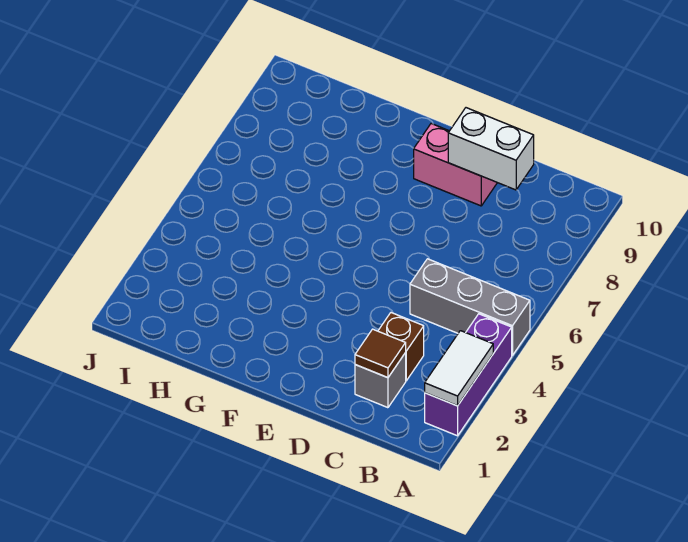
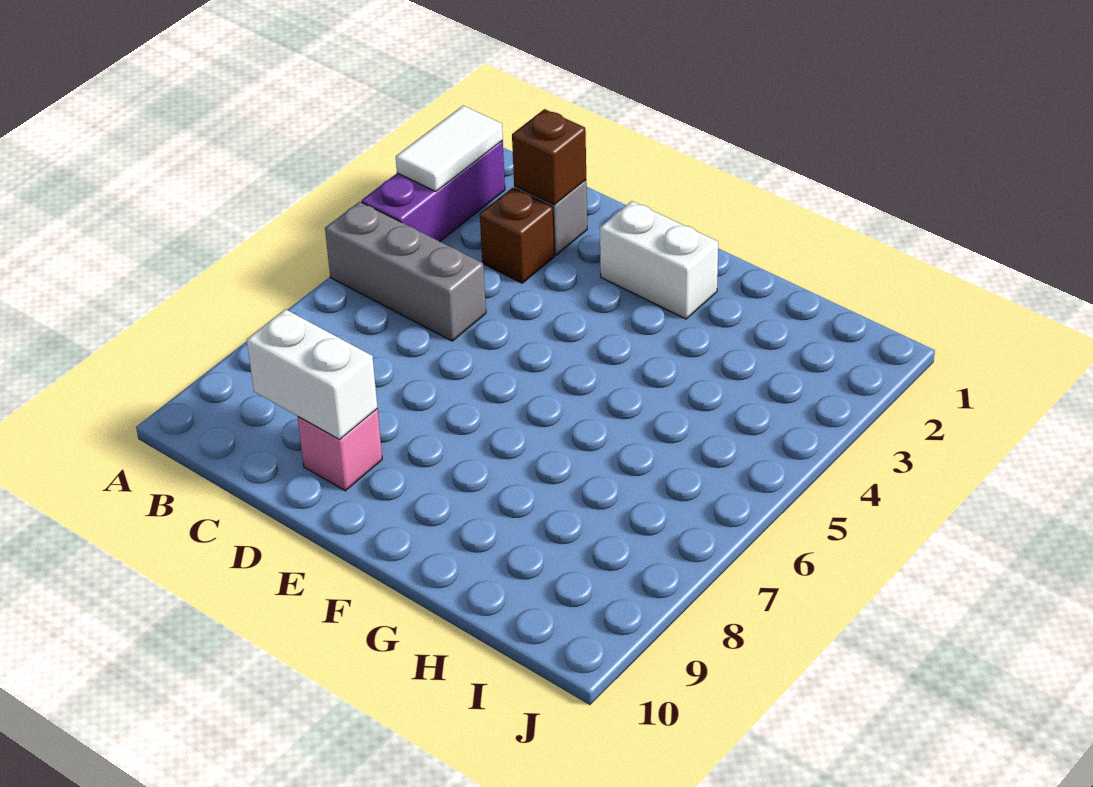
brown tile C2 level 2 -> brown brick C2 level 2
pink brick D9:E9 level 1 -> pink brick D9 level 1
none -> white brick E2:F2 level 1

